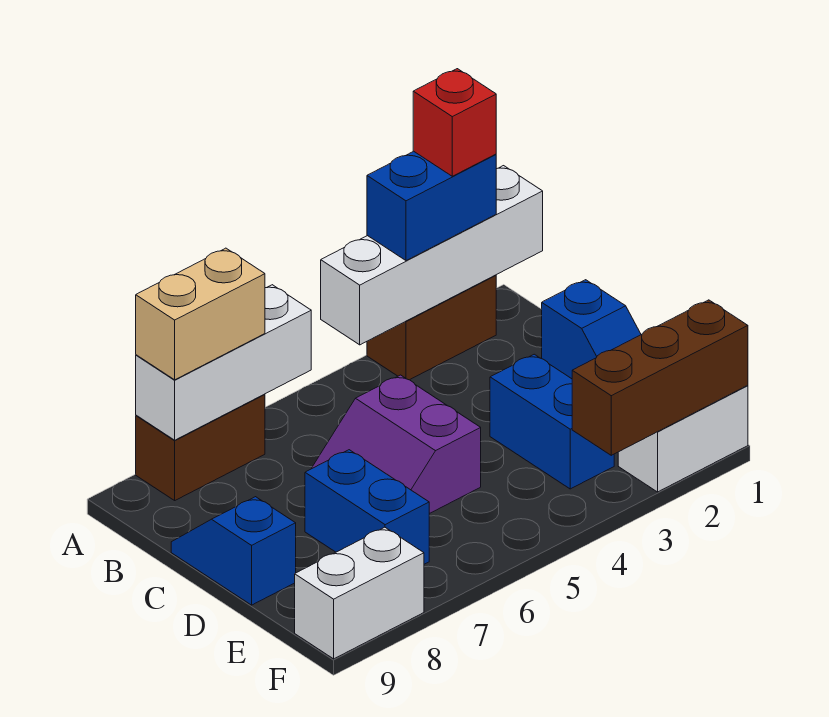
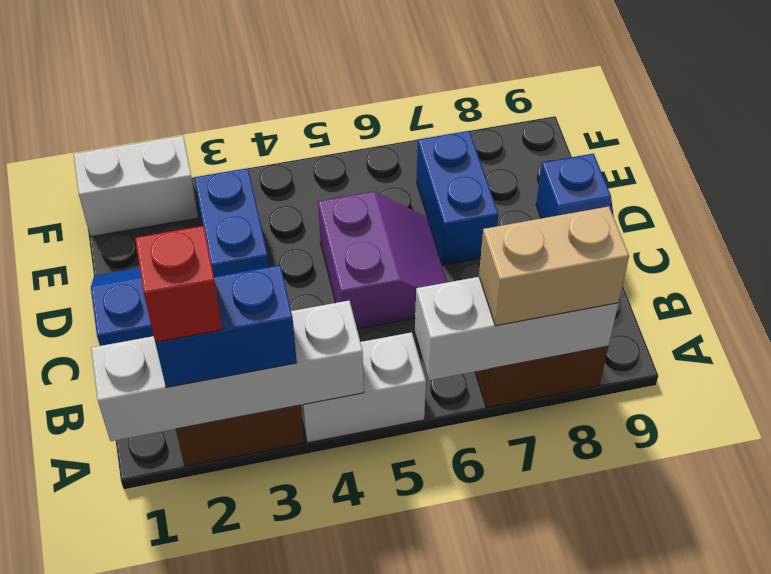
brown brick F1:F3 level 2 -> none
white brick F8:F9 level 1 -> white brick A4:A5 level 1

